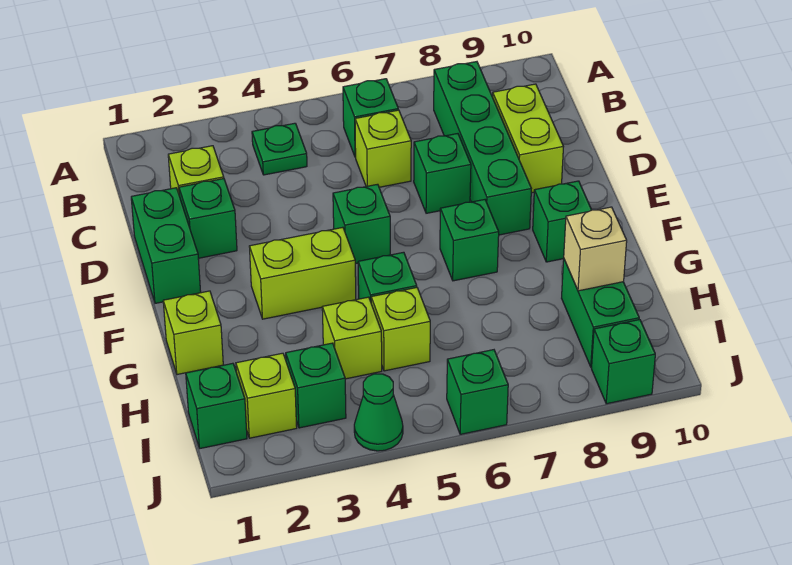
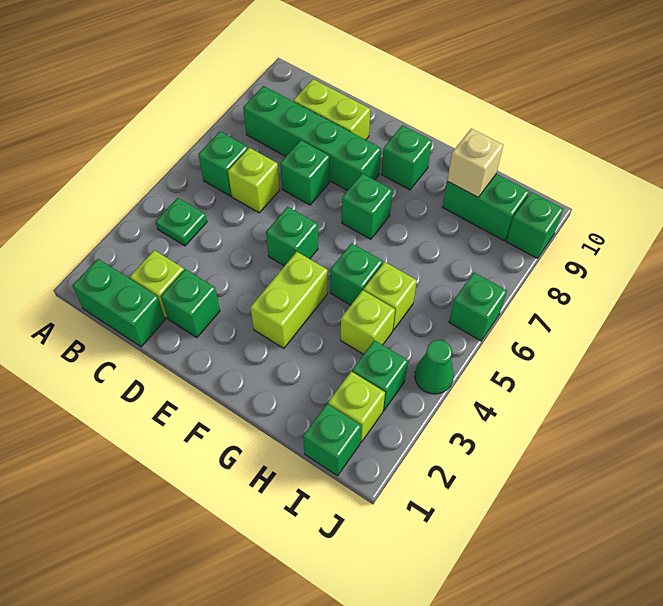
green brick D1:E1 level 1 -> green brick B1:C1 level 1
lime brick G1 level 1 -> none

